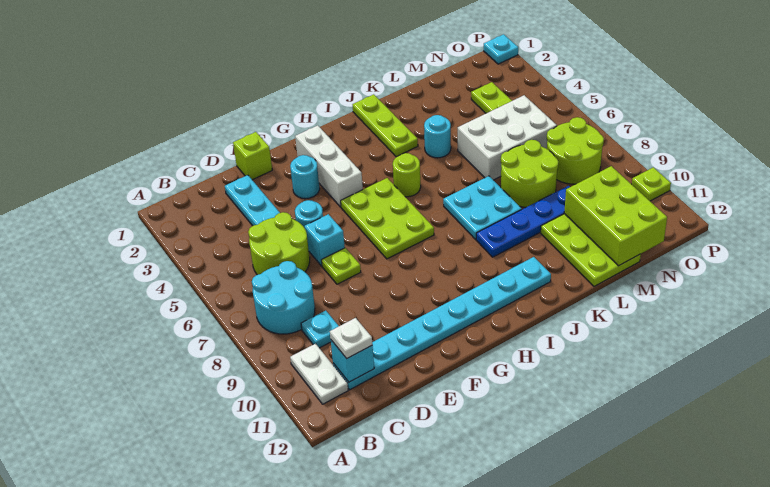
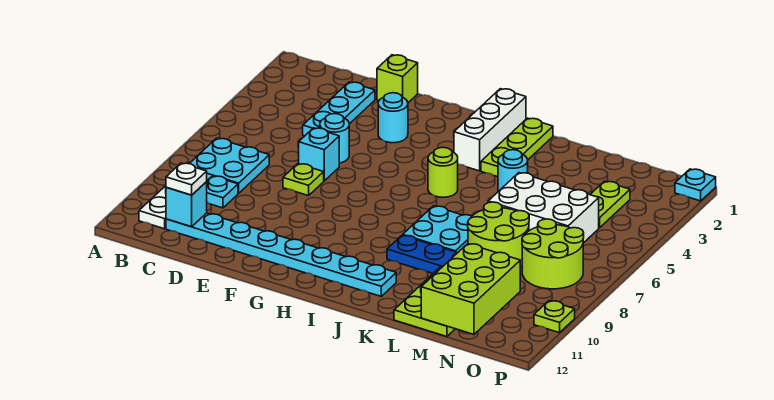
cyan round brick B7:C8 level 1 -> cyan plate B7:C8 level 1
lime round brick C5:D6 level 1 -> none
white brick G2:G4 level 1 -> white brick I1:I3 level 1
lime plate G5:H7 level 1 -> none

